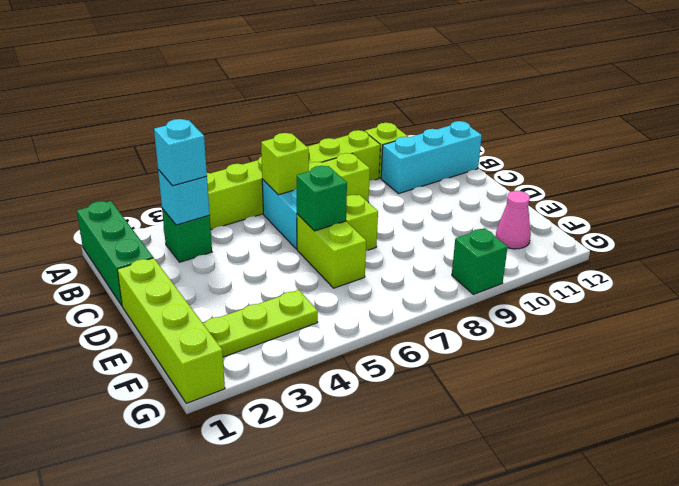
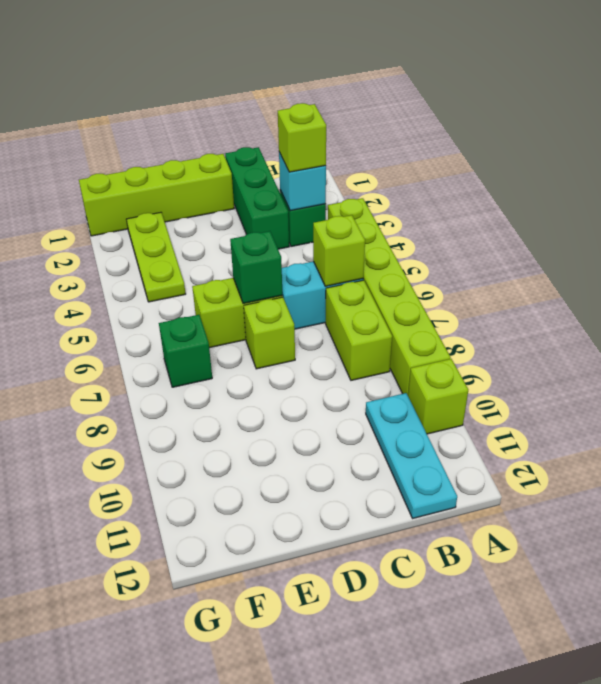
green brick A1:C1 level 1 -> green brick C1:C3 level 1
cyan brick B3 level 3 -> lime brick B3 level 3
cyan brick B10:B12 level 1 -> cyan plate B10:B12 level 1
pink cone F11 level 1 -> none
green brick G9 level 1 -> green brick F7 level 1

